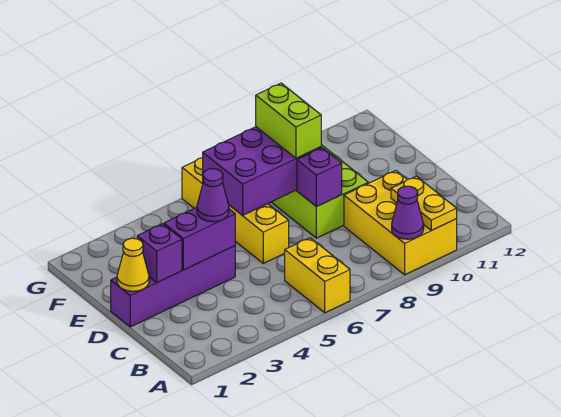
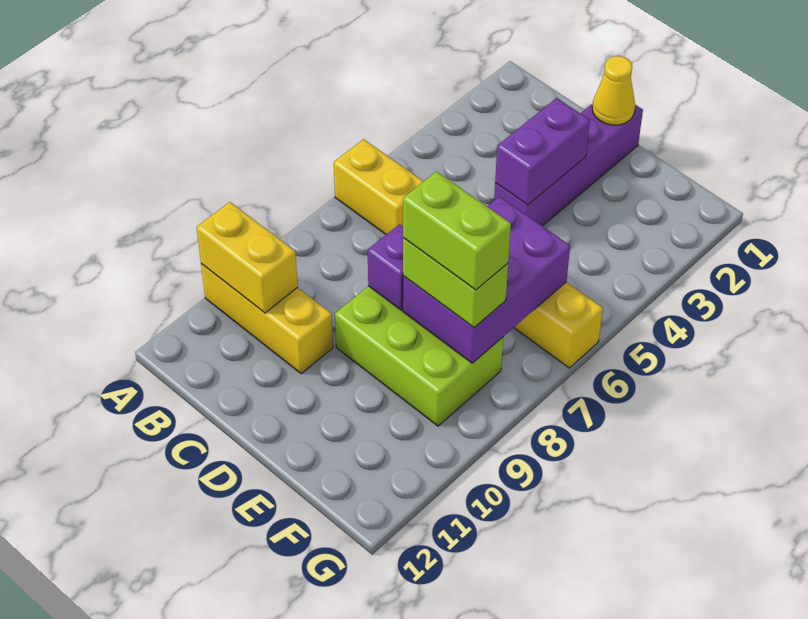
yellow brick A9:C10 level 1 -> yellow brick A10:C10 level 1
purple cone A9 level 2 -> none
yellow plate A10:B10 level 2 -> yellow brick A10:B10 level 2
purple brick D2 level 2 -> none
purple cone D4 level 3 -> none
none -> lime brick E8:F8 level 4

